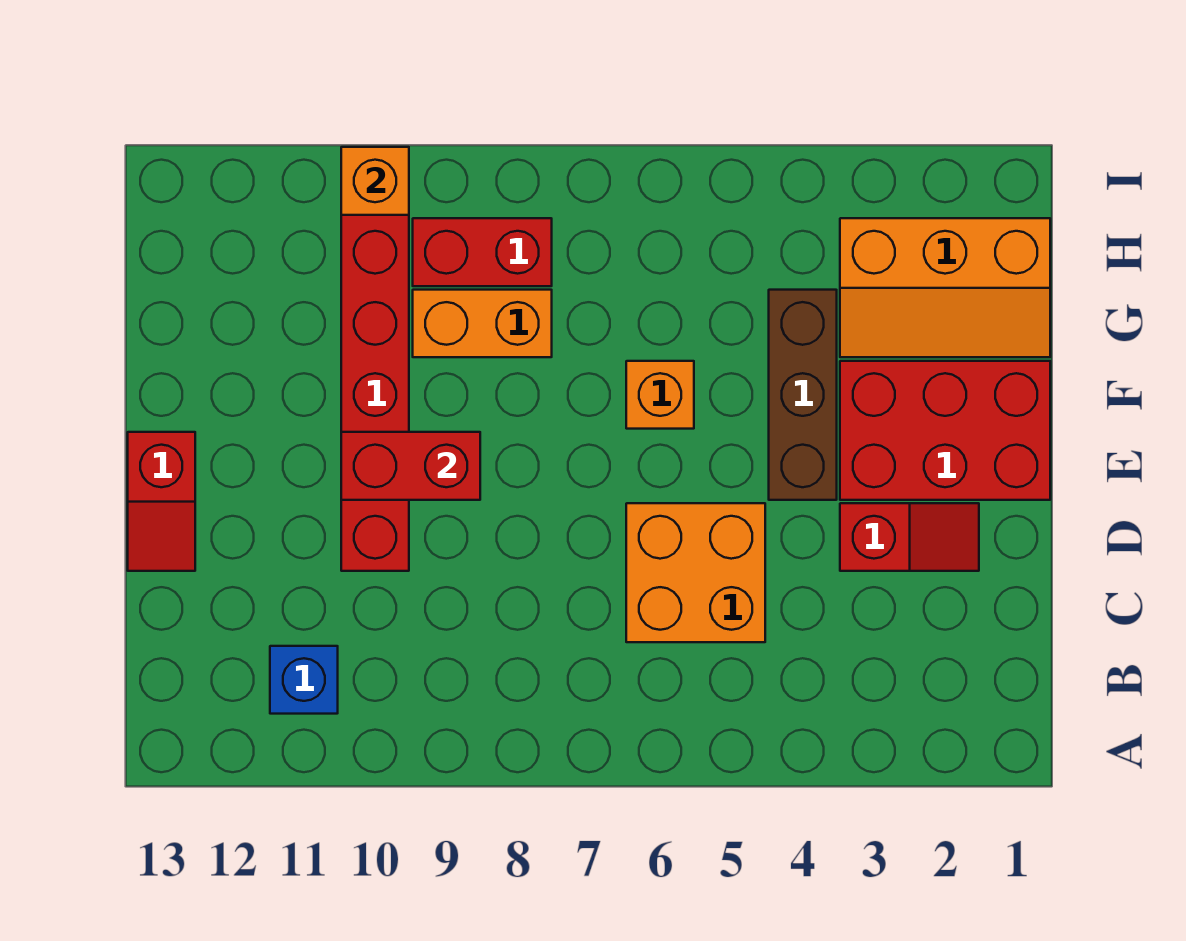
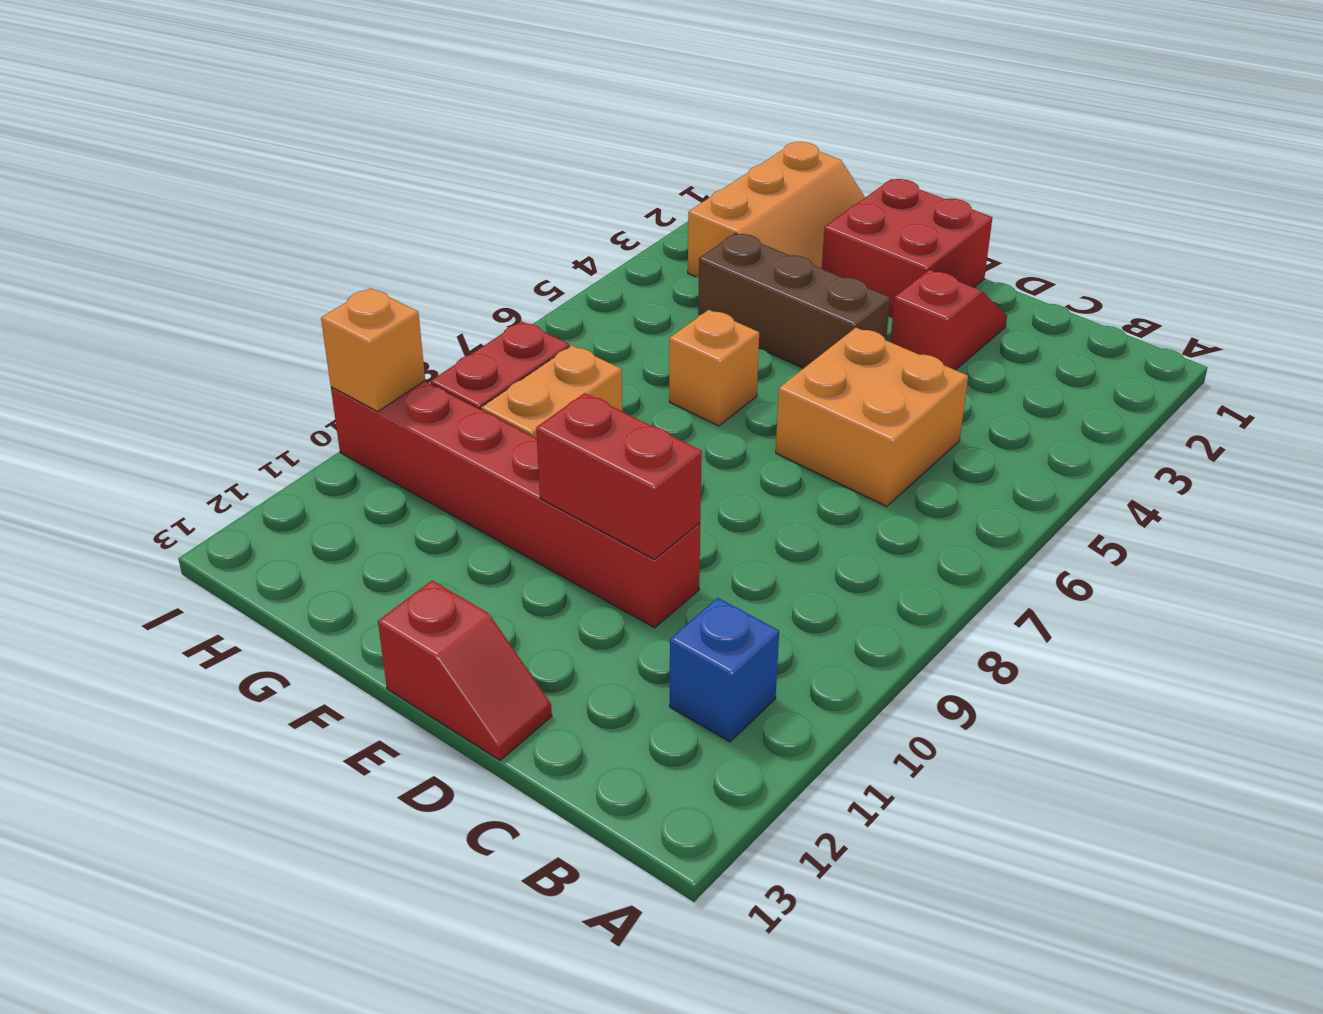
red brick E1:F3 level 1 -> red brick E1:F2 level 1
red brick E9:E10 level 2 -> red brick D10:E10 level 2

